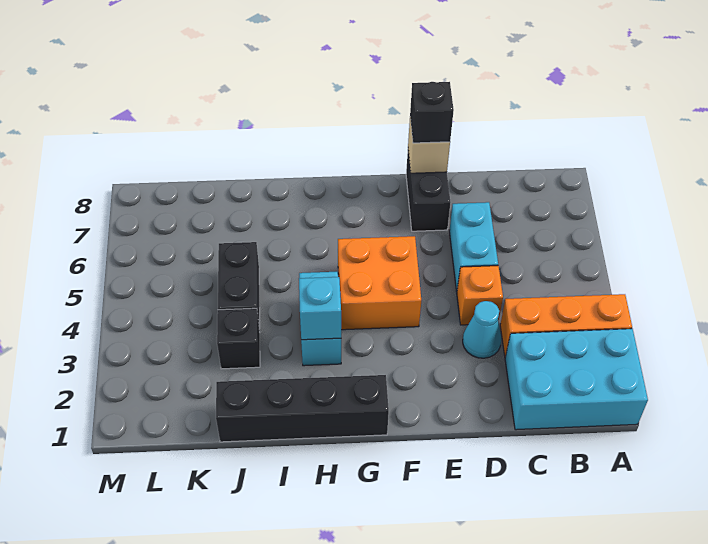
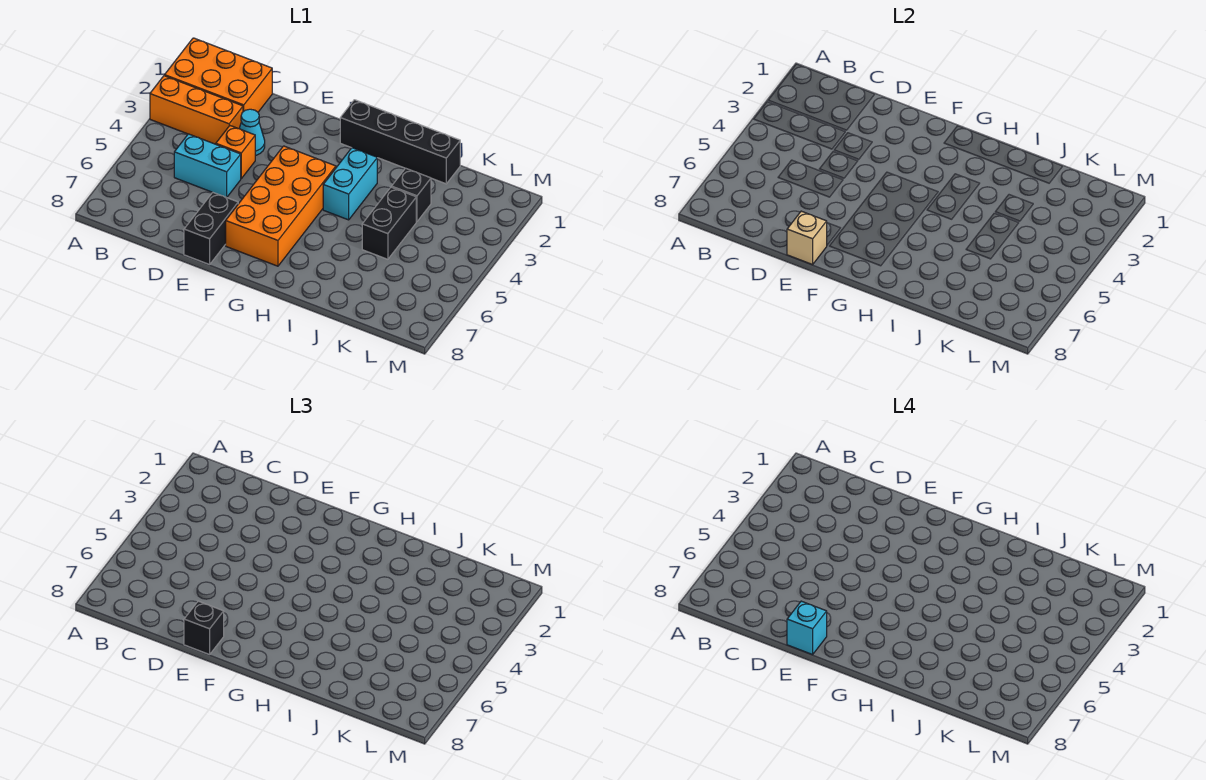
cyan brick A1:C2 level 1 -> orange brick A1:C2 level 1
cyan brick D5:D6 level 1 -> cyan brick C5:D5 level 1
orange brick F4:G5 level 1 -> orange brick F4:G7 level 1
cyan brick H3 level 2 -> cyan brick E8 level 4

